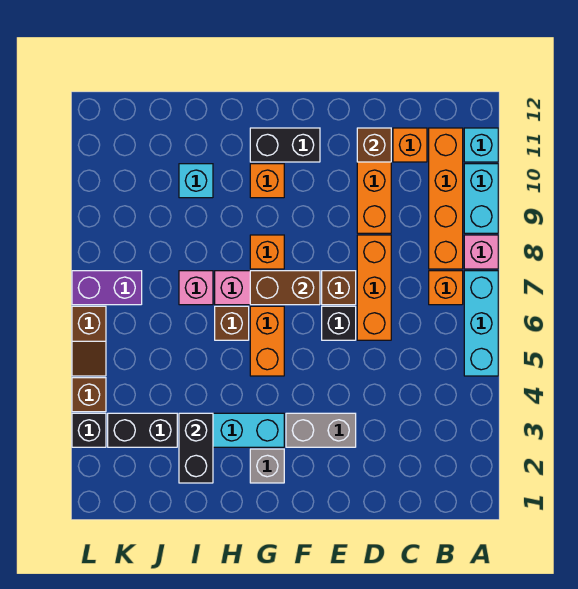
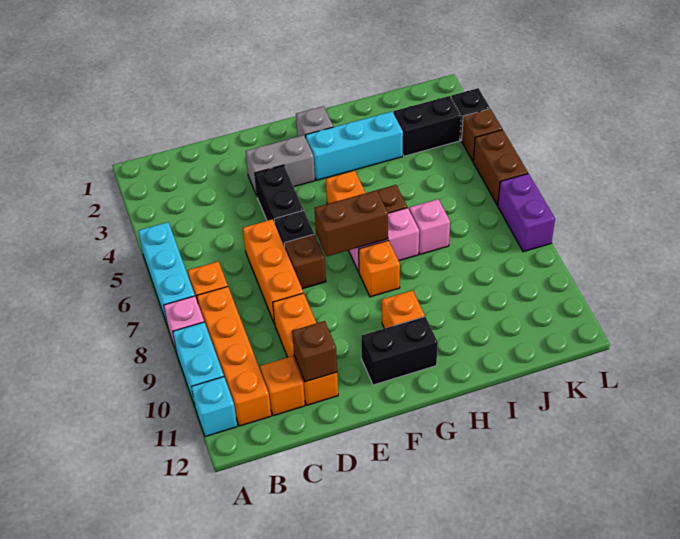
black brick I2:I3 level 2 -> black brick E4:E5 level 1
cyan brick I10 level 1 -> none
purple brick K7:L7 level 1 -> purple brick L7:L8 level 1
brown slope L5:L6 level 1 top 6 -> brown brick L5:L6 level 1

